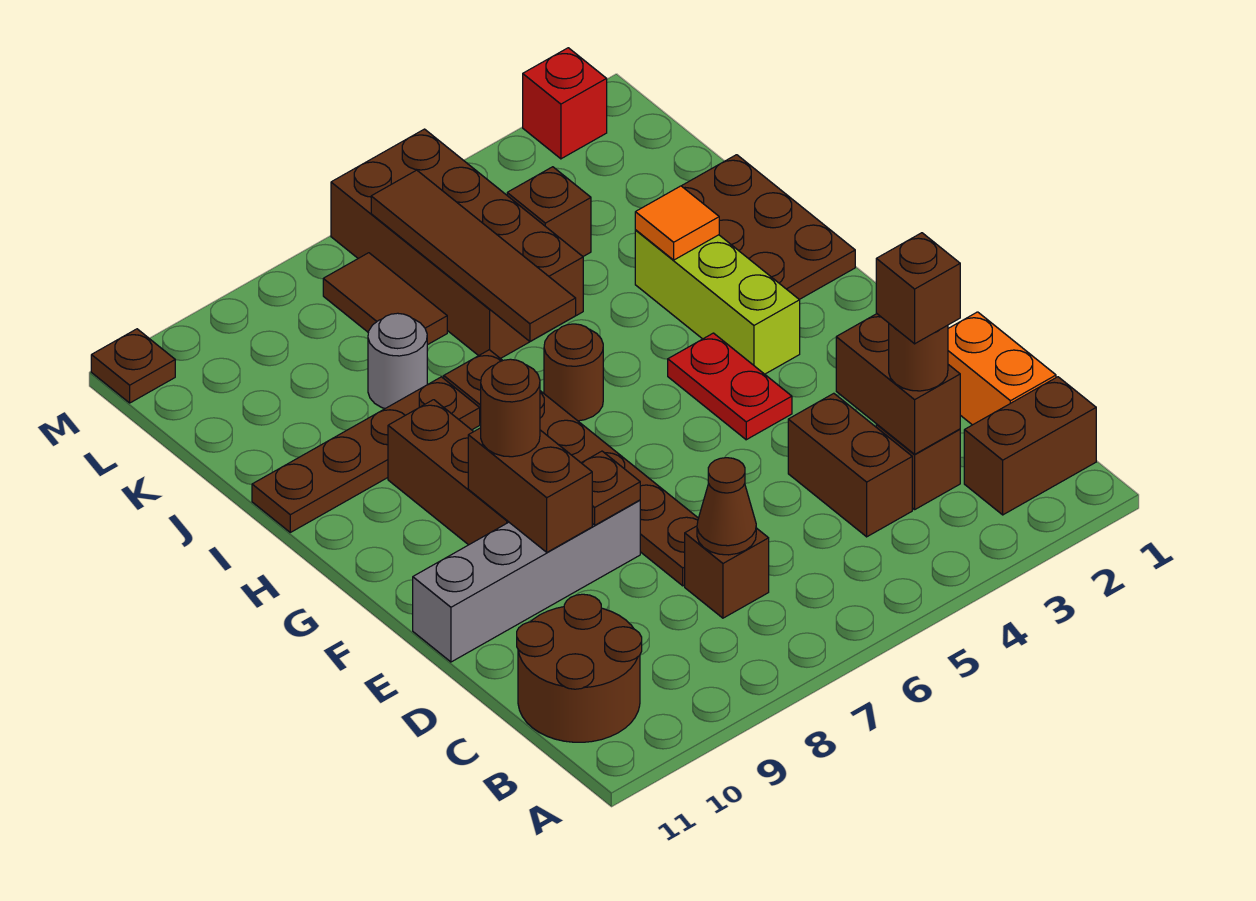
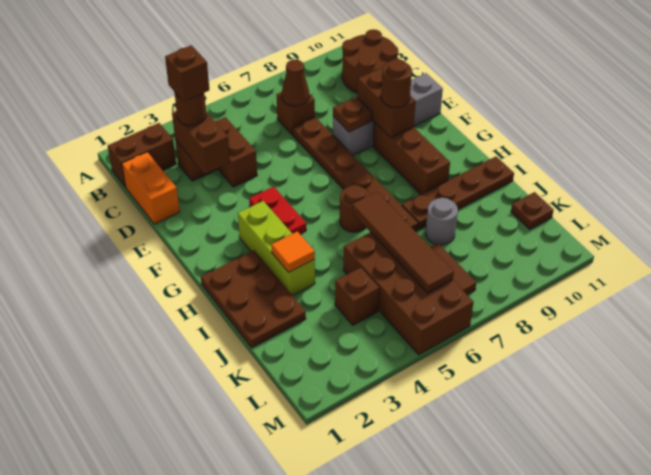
red brick M2 level 1 -> none
brown plate M11 level 1 -> brown plate K11 level 1

